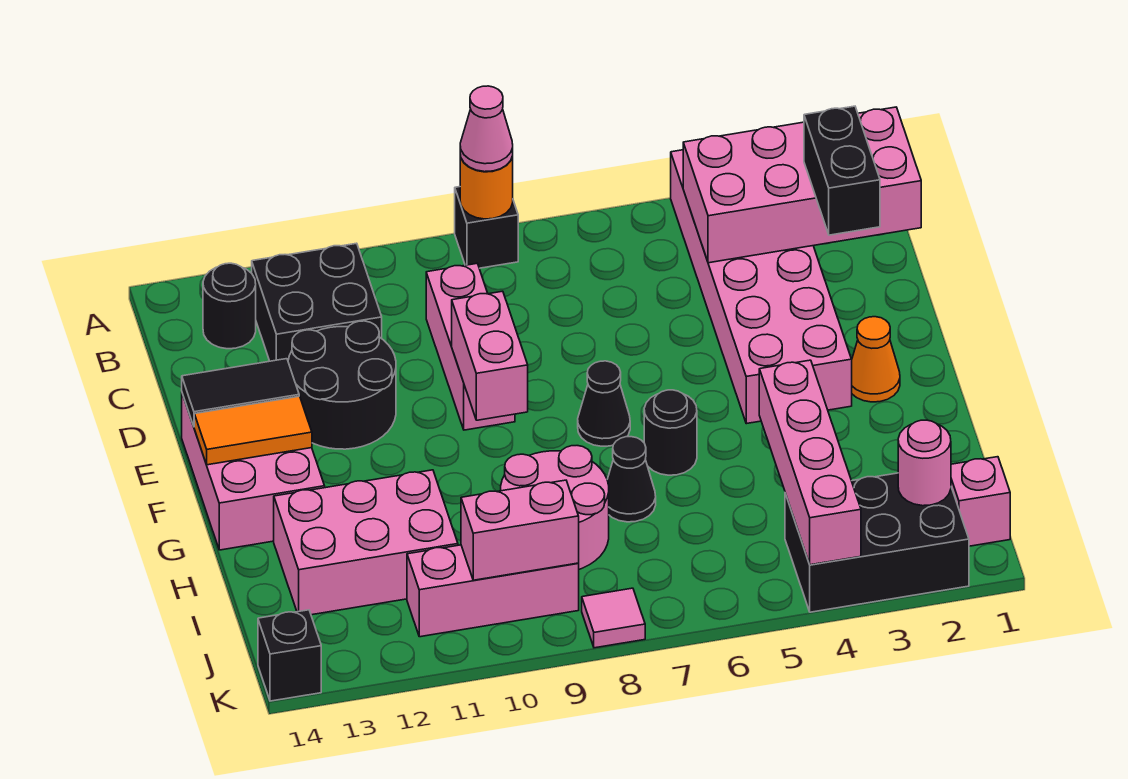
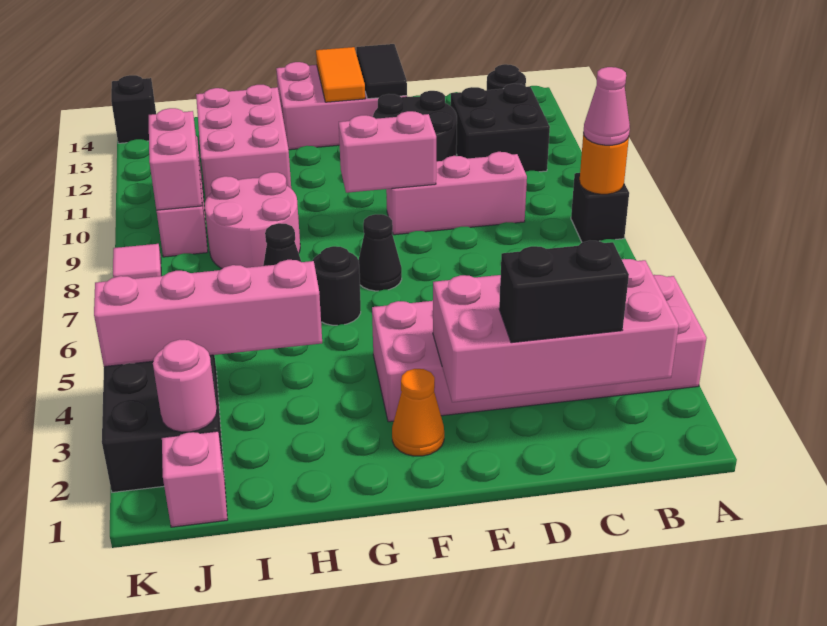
pink brick B1:C4 level 2 -> pink brick B2:E3 level 2

